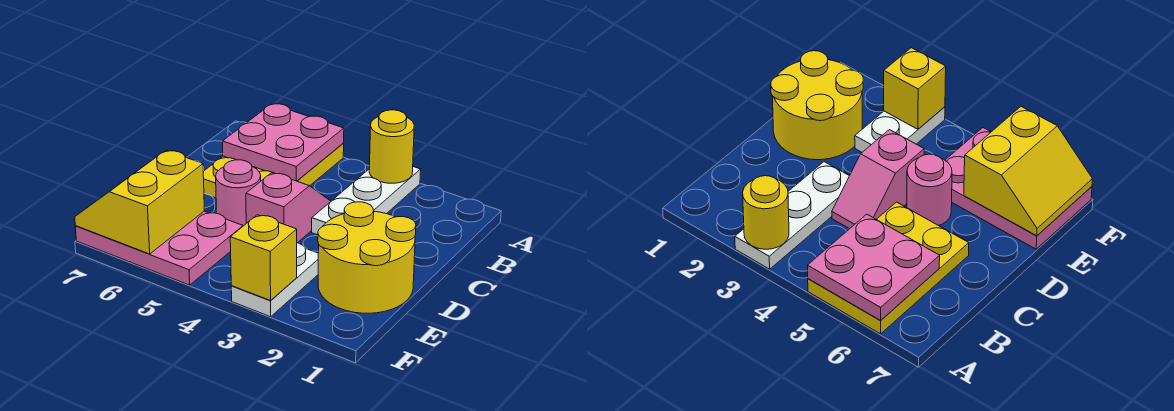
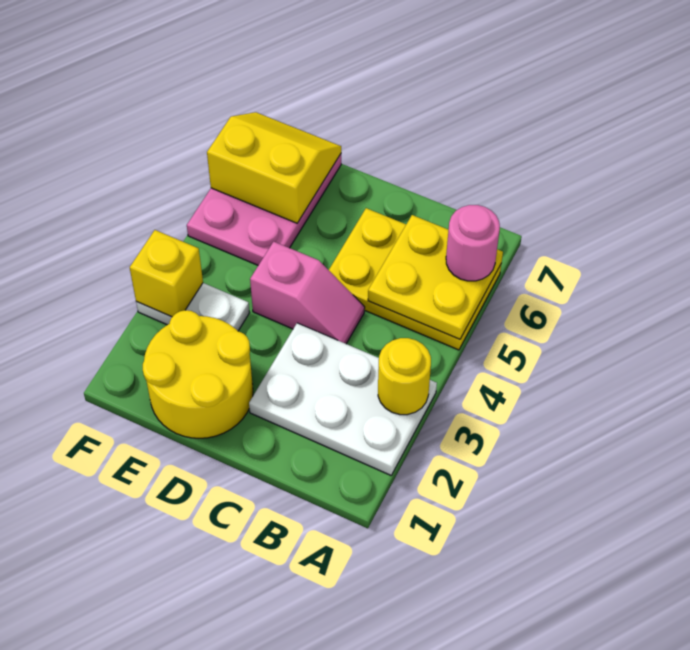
white plate A3:C3 level 1 -> white plate A2:C3 level 1
pink plate A5:B6 level 2 -> yellow plate A5:B6 level 2
pink round brick D5 level 1 -> pink round brick A6 level 3

